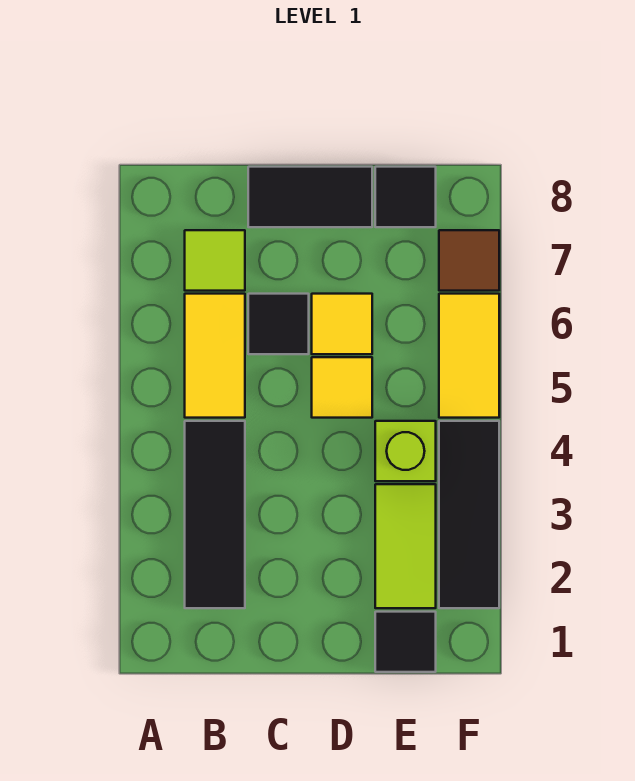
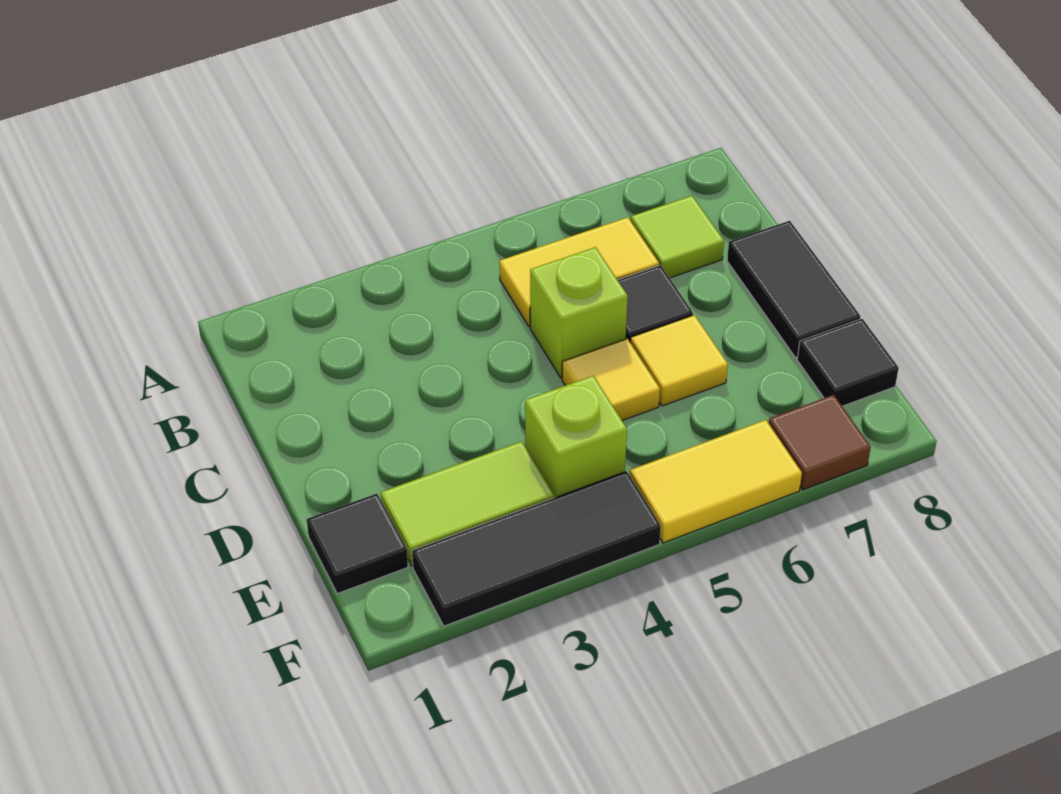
black tile B2:B4 level 1 -> none
none -> lime brick C5 level 1

